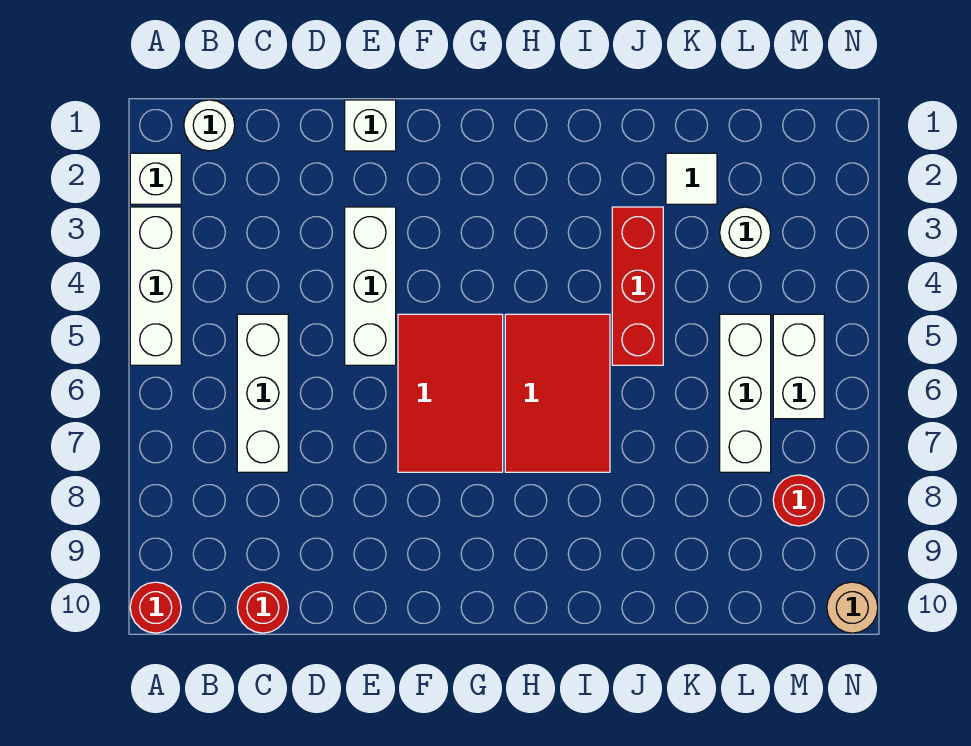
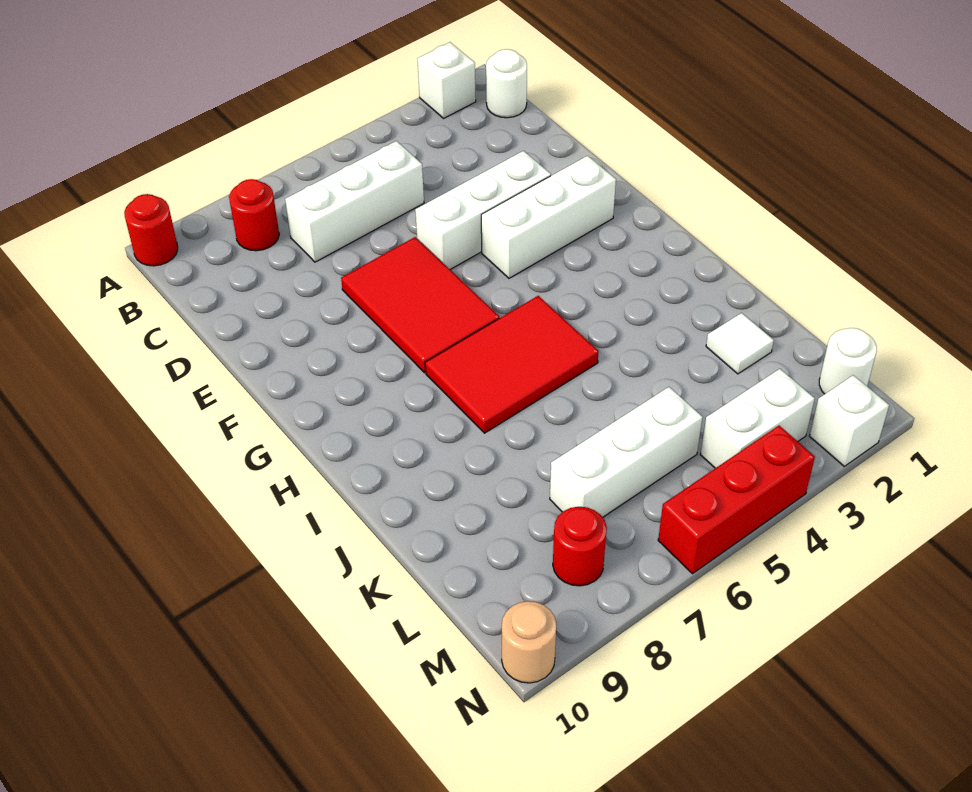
white brick A3:A5 level 1 -> white brick F2:F4 level 1
red round brick C10 level 1 -> red round brick B8 level 1
white brick E1 level 1 -> white brick N2 level 1
red tile F5:G7 level 1 -> red tile E6:G7 level 1
red brick J3:J5 level 1 -> red brick N4:N6 level 1
white round brick L3 level 1 -> white round brick M1 level 1
white brick M5:M6 level 1 -> white brick M3:M4 level 1

